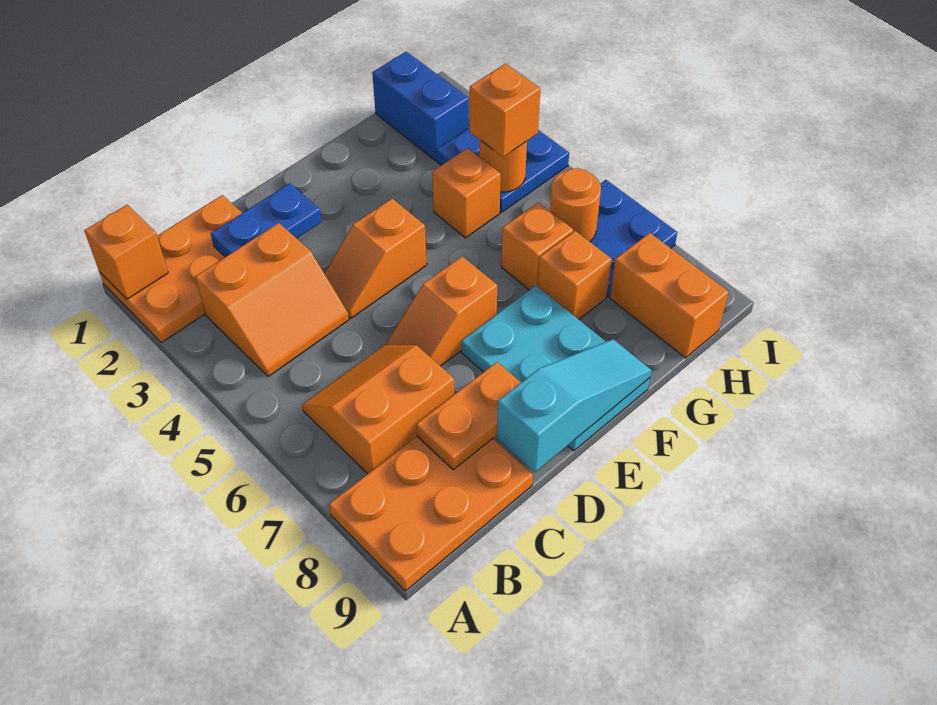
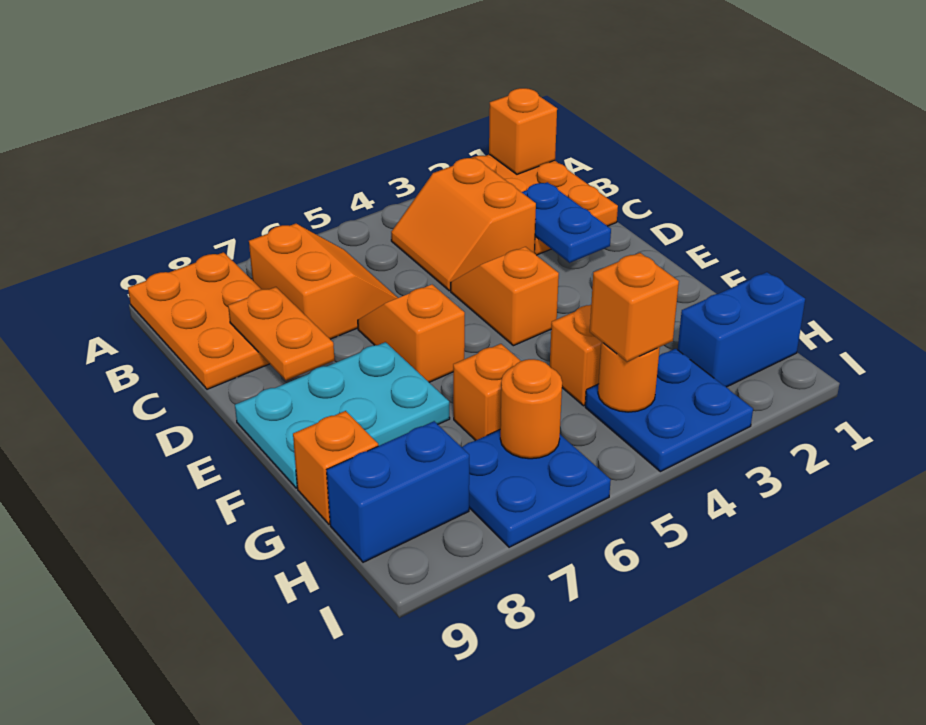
cyan slope D9:F9 level 2 top D -> none
orange brick G7 level 1 -> orange brick G9 level 1
orange brick H8:H9 level 1 -> blue brick H8:H9 level 1

